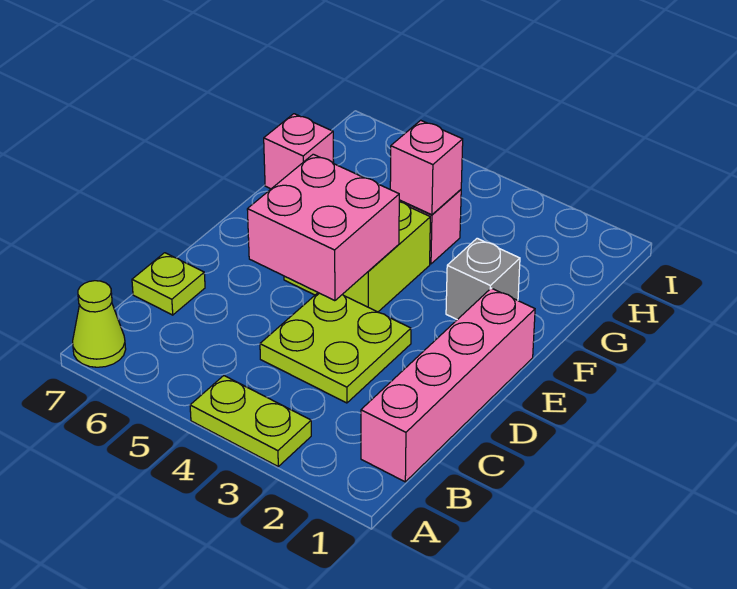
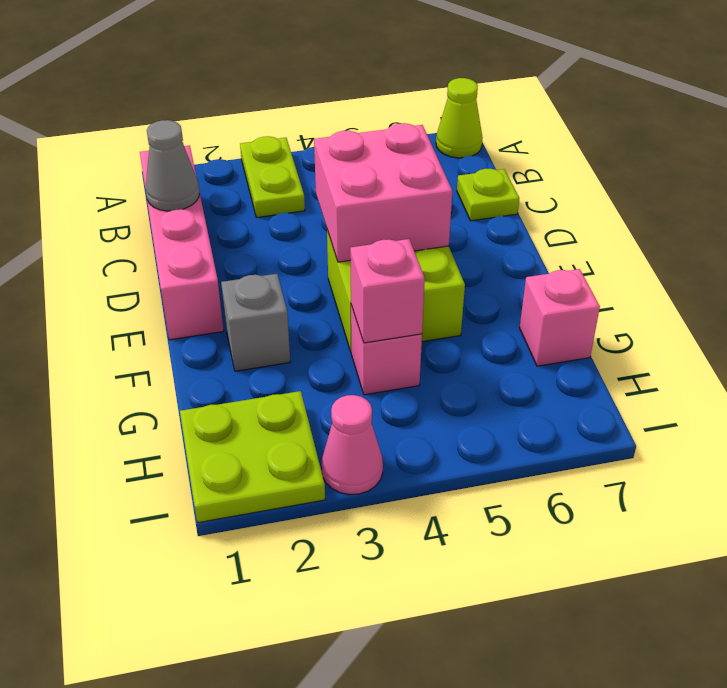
lime plate A3:A4 level 1 -> lime plate A3:B3 level 1
none -> grey cone C1 level 2
lime plate C3:D4 level 1 -> lime plate H1:I2 level 1
none -> pink cone I3 level 1

